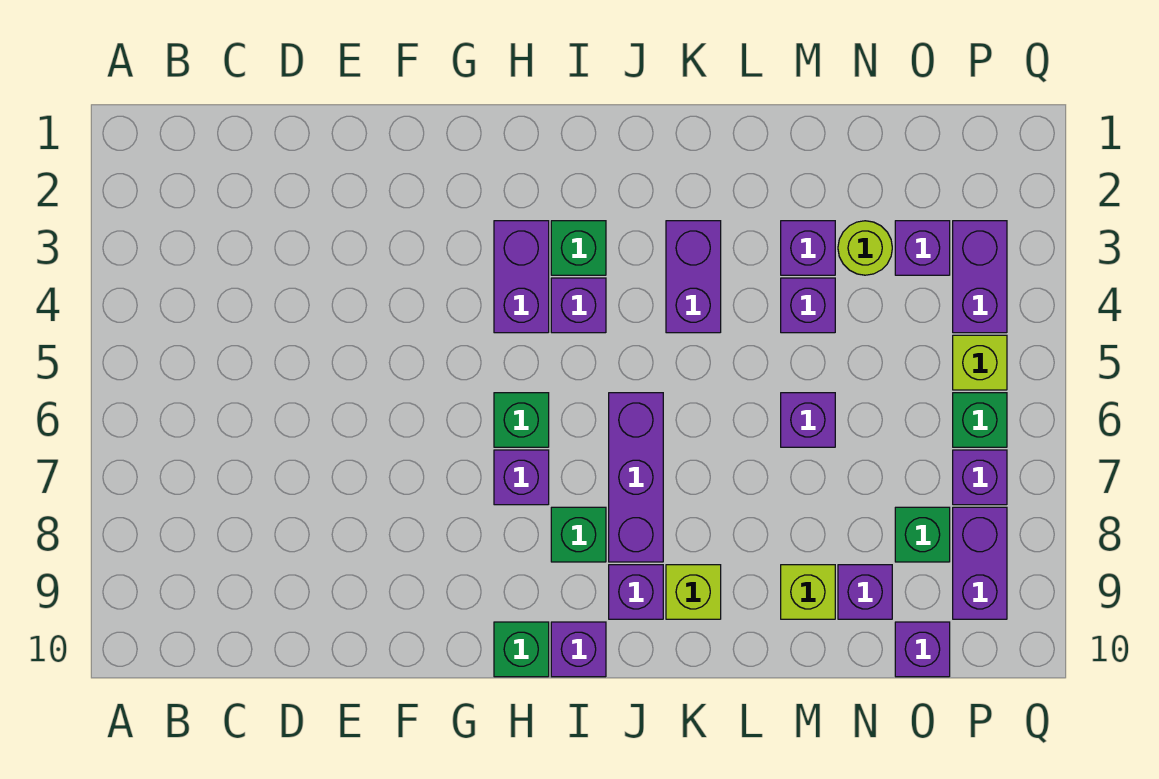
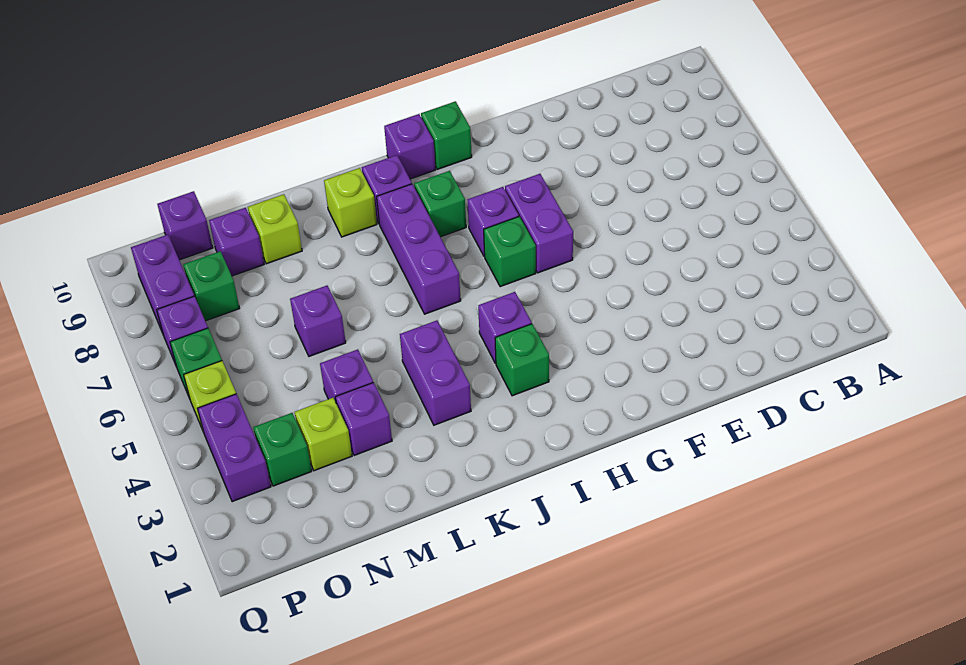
purple brick H3:H4 level 1 -> purple brick G6:G7 level 1
lime round brick N3 level 1 -> lime brick N3 level 1
purple brick O3 level 1 -> green brick O3 level 1

